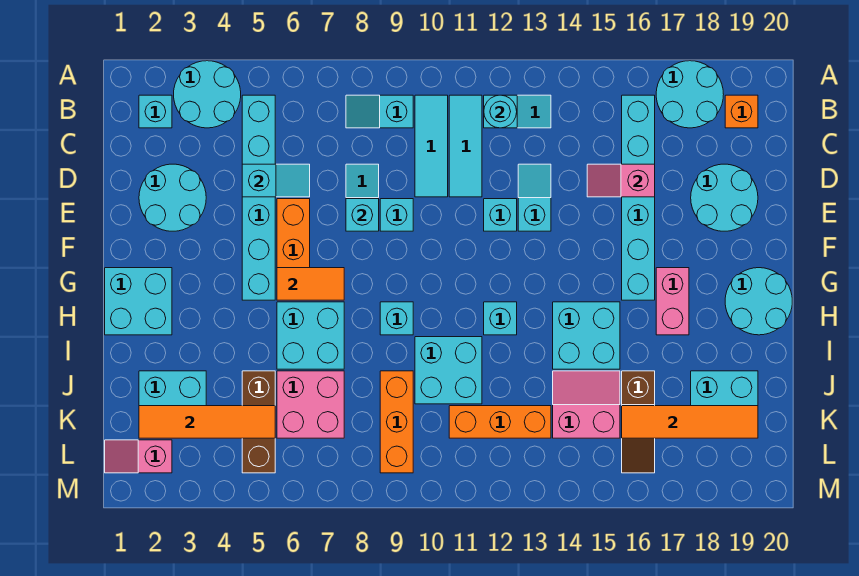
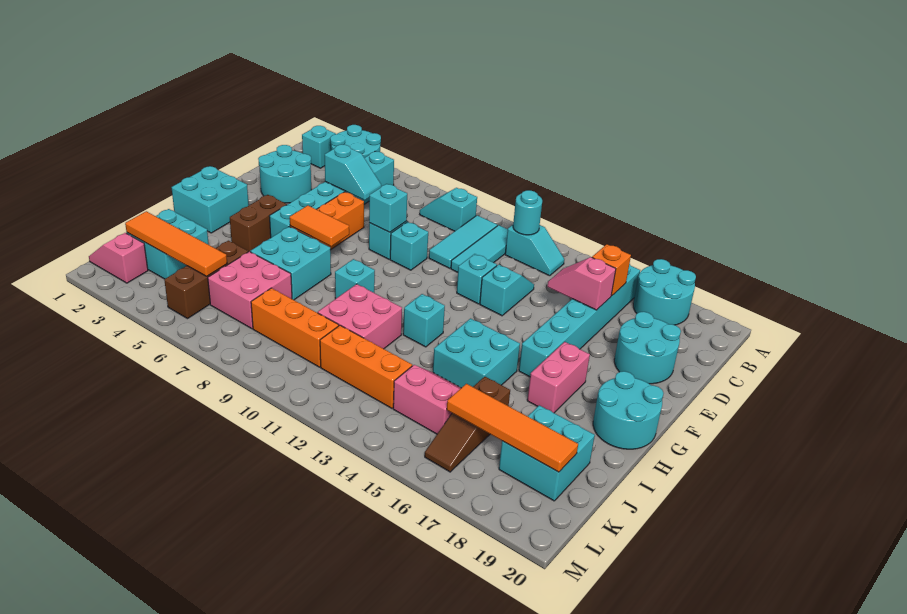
orange brick B19 level 1 -> orange brick C16 level 2
none -> brown brick G4:H4 level 1
cyan brick I10:J11 level 1 -> pink brick I10:J11 level 1
orange brick J9:L9 level 1 -> orange brick K8:K10 level 1

